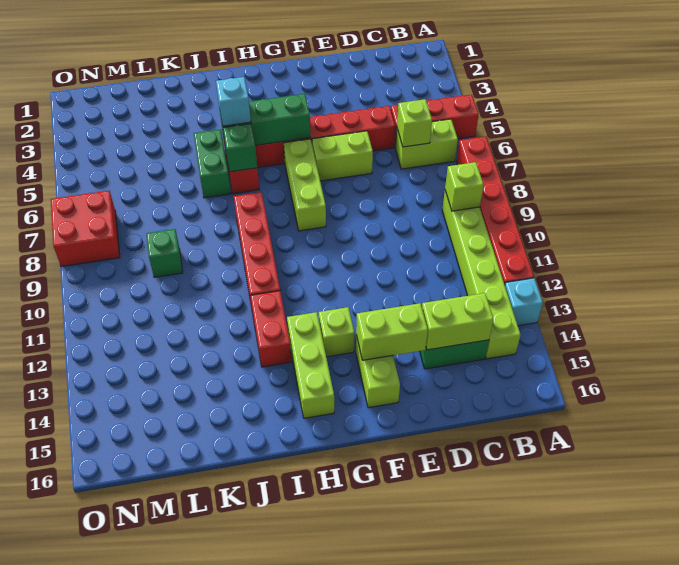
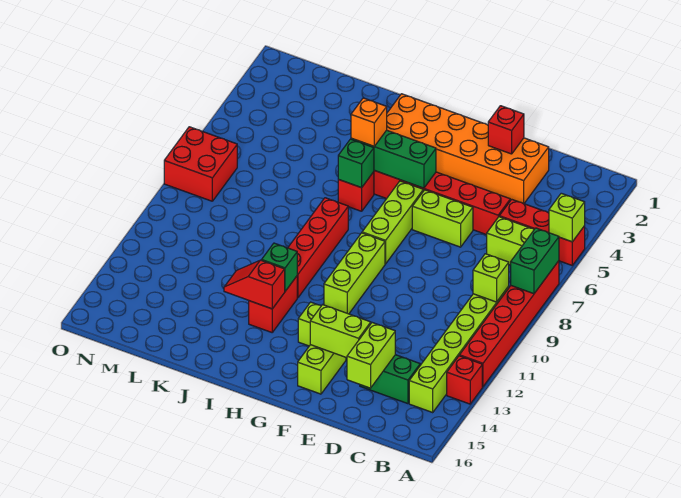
cyan brick A13 level 1 -> red brick A13 level 1
lime brick C6 level 2 -> lime brick A5 level 2
lime brick C14:D14 level 2 -> lime brick D14:D15 level 2
none -> orange brick D2:I3 level 1
none -> red brick E2 level 2
lime brick H13:H15 level 1 -> lime brick G9:G11 level 1
cyan brick I5 level 3 -> orange brick I5 level 3
none -> red slope I13:J13 level 2 top I
green brick J5:J6 level 1 -> green brick A7:A8 level 2
green brick L9 level 1 -> green brick I12 level 2

